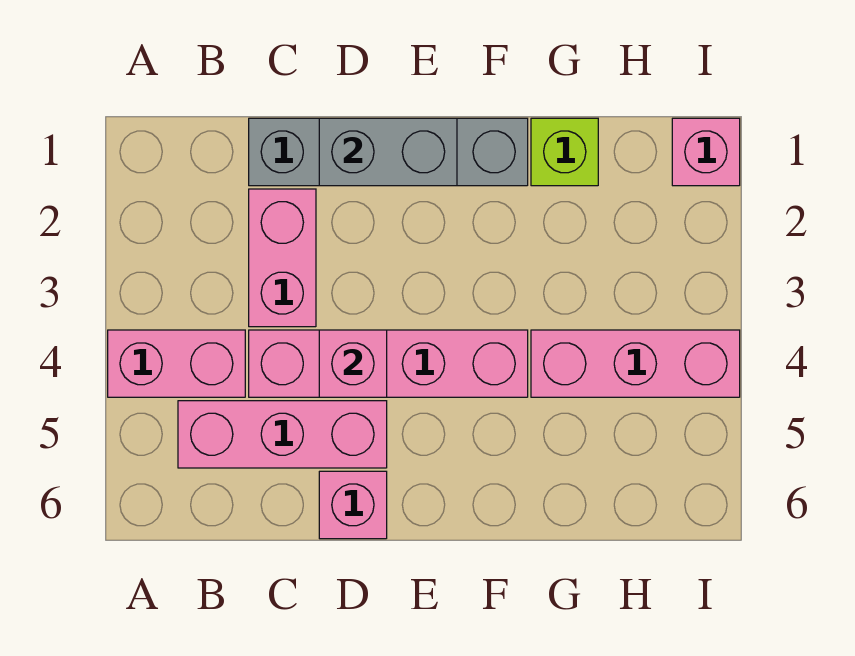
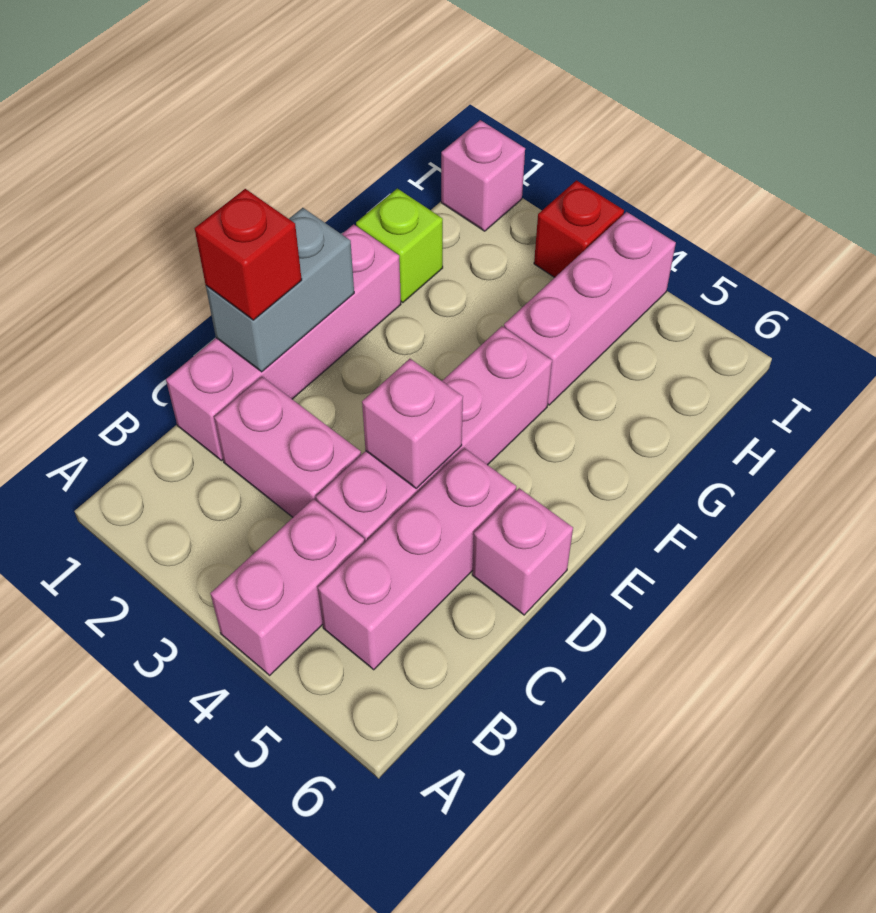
grey brick C1:F1 level 1 -> pink brick C1:F1 level 1
none -> red brick D1 level 3
none -> red brick I3 level 1

